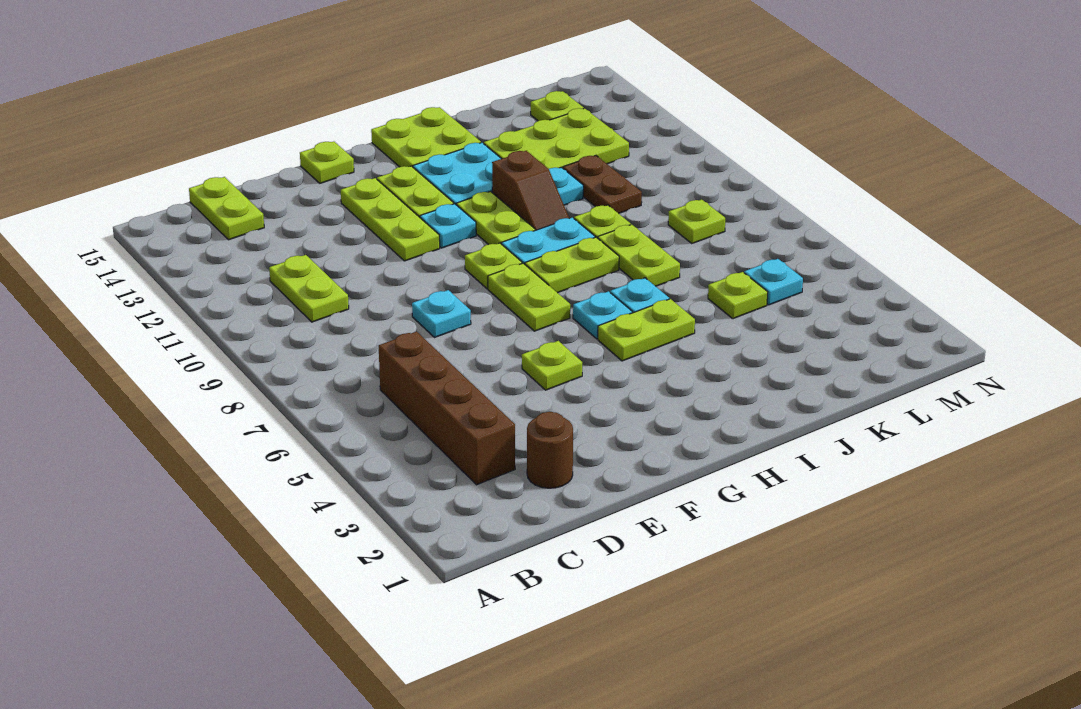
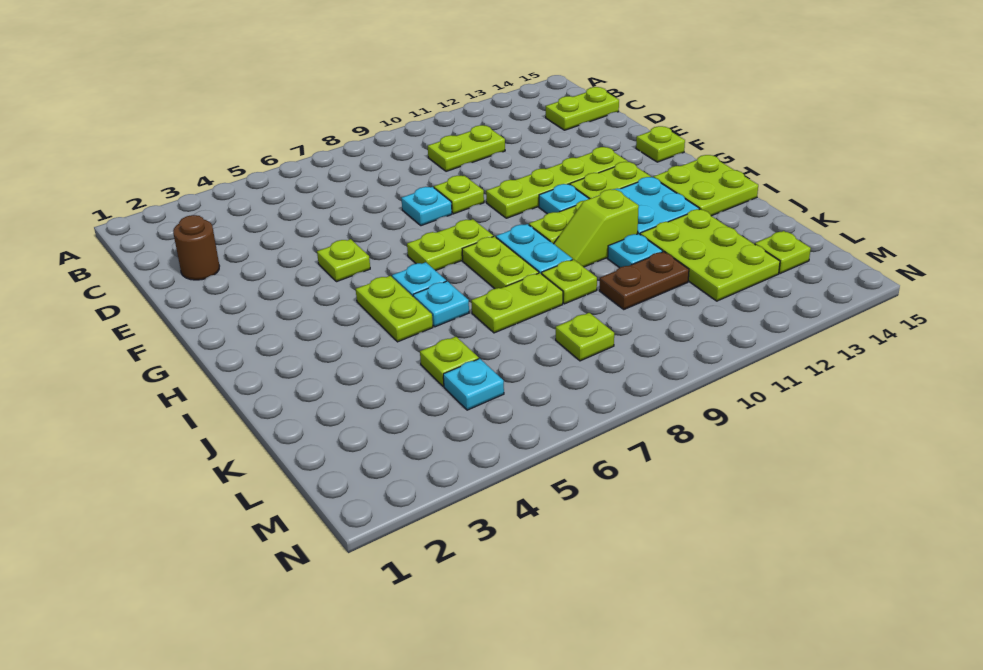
brown brick C3:C6 level 1 -> none
lime plate F11:F13 level 1 -> lime plate F10:F13 level 1
lime plate G9 level 1 -> lime plate E9 level 1
brown slope I10:I11 level 1 top 11 -> lime slope I10:I11 level 1 top 11

